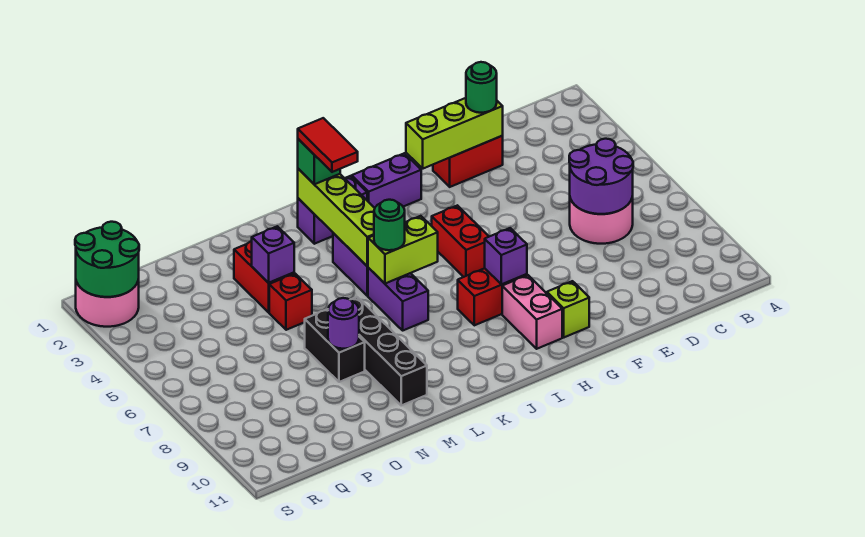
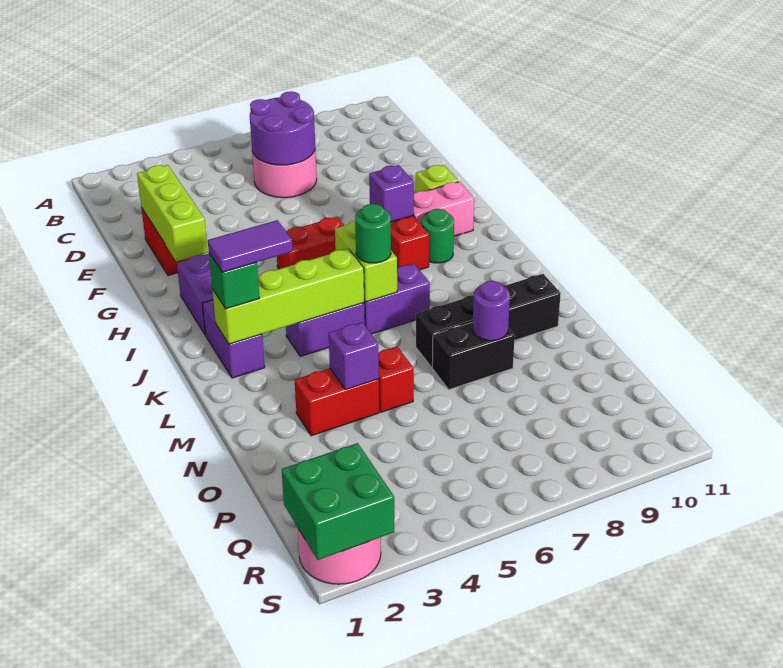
green round brick E2 level 3 -> green round brick I9 level 1
red tile K2:K3 level 4 -> purple tile K2:K3 level 4
green round brick R1:S2 level 2 -> green brick R1:S2 level 2

